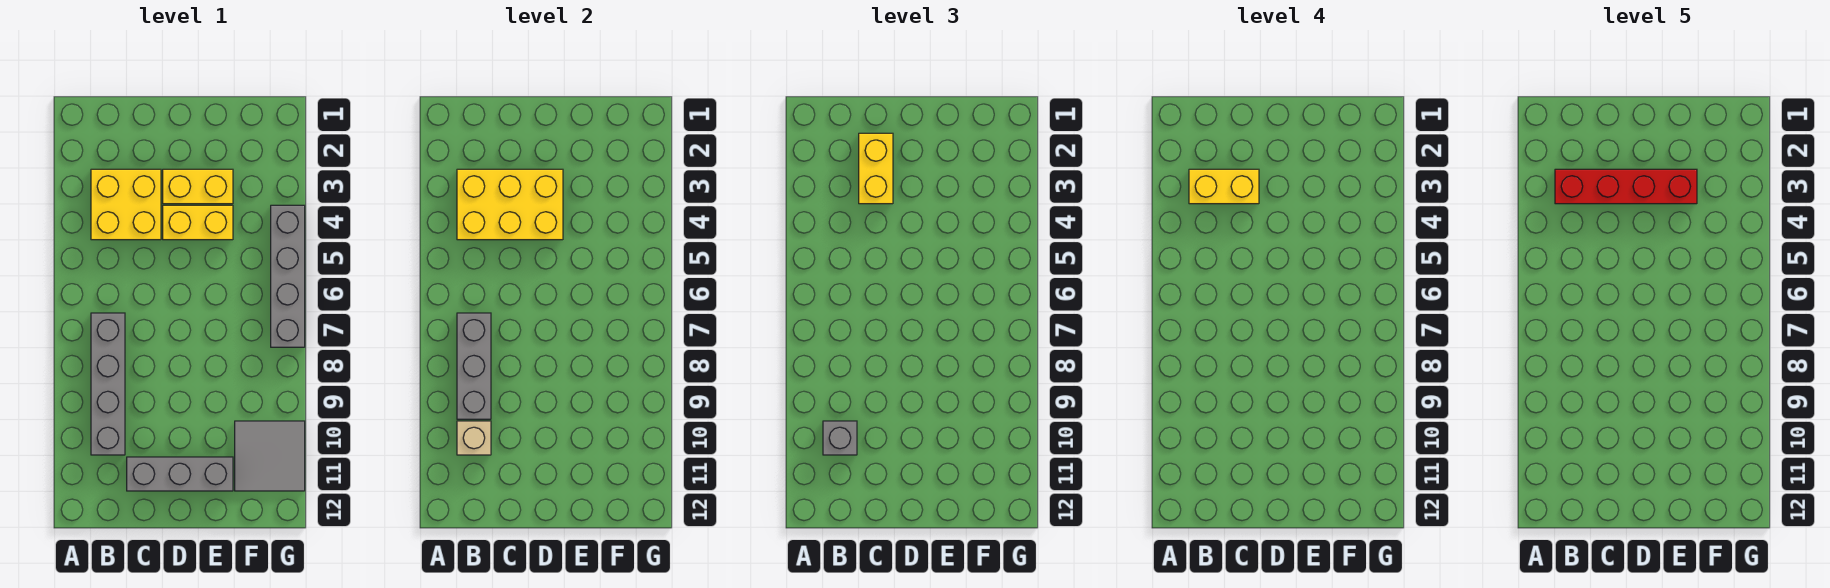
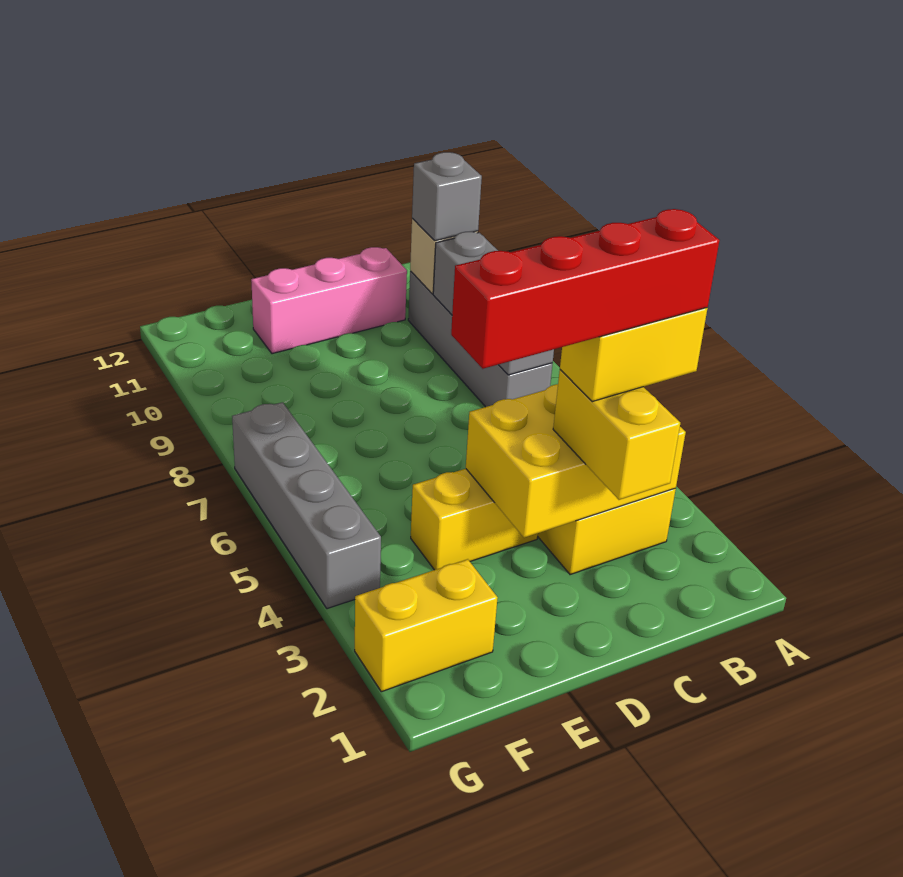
grey brick C11:E11 level 1 -> pink brick C11:E11 level 1
yellow brick D3:E3 level 1 -> yellow brick F2:G2 level 1
grey tile F10:G11 level 1 -> none

